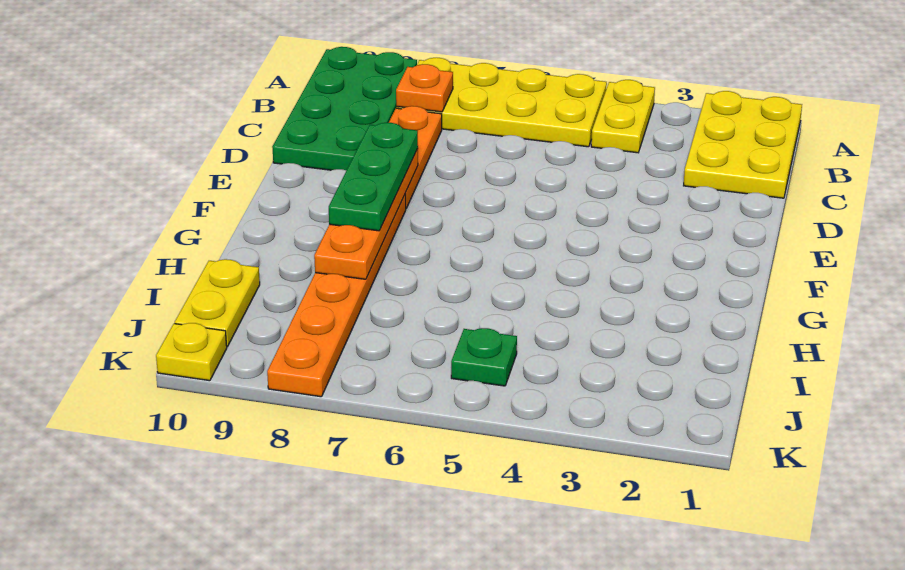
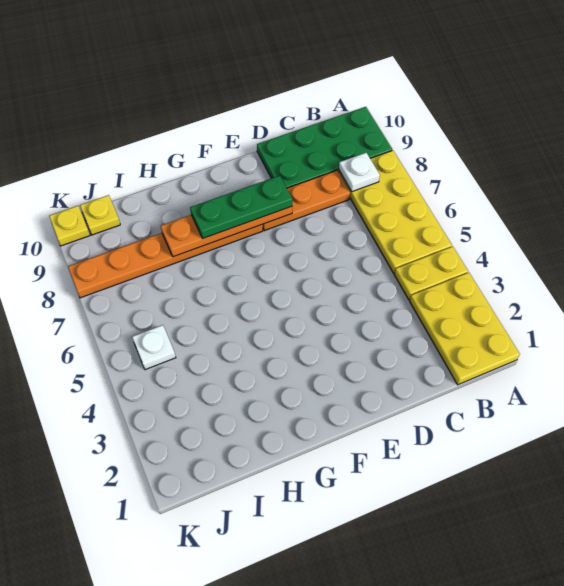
yellow plate A1:C2 level 1 -> yellow plate A1:B3 level 1
orange plate B8 level 2 -> white plate B8 level 2
yellow plate I10:J10 level 1 -> yellow plate J10 level 1
green plate J5 level 1 -> white plate J5 level 1

